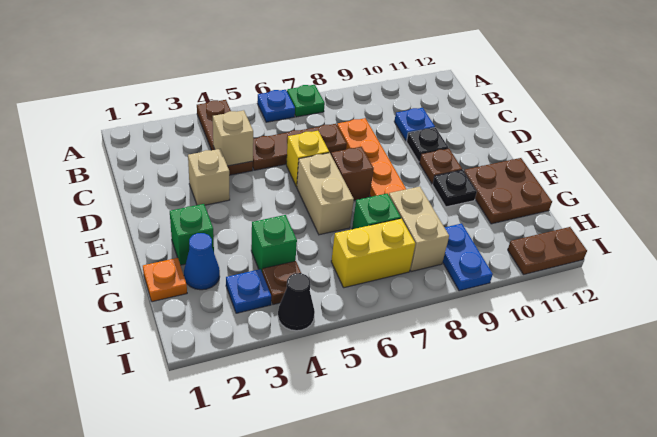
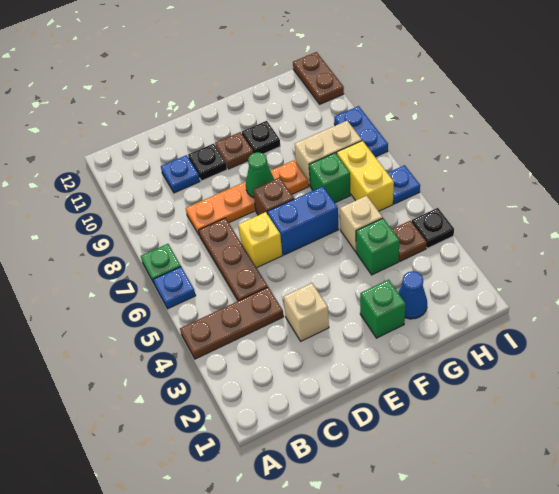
tan brick C4 level 2 -> tan brick G5 level 1
tan brick E6:F6 level 1 -> blue brick E6:F6 level 1
none -> green cone E8 level 2
brown plate F11:G12 level 1 -> none
orange plate G1 level 1 -> none
blue plate H3 level 1 -> blue plate I6 level 1
blue plate H9:I9 level 1 -> blue plate I8:I9 level 1
black cone I4 level 1 -> black plate I4 level 1

